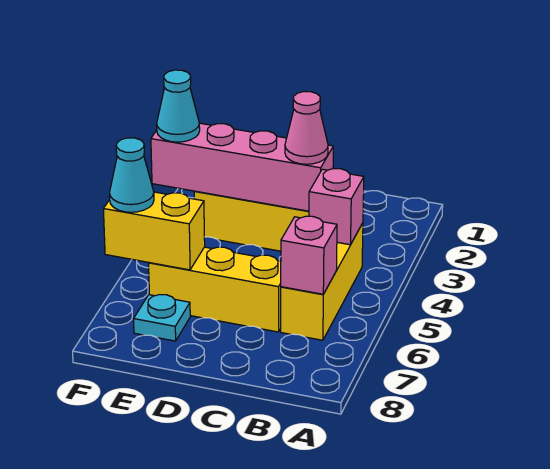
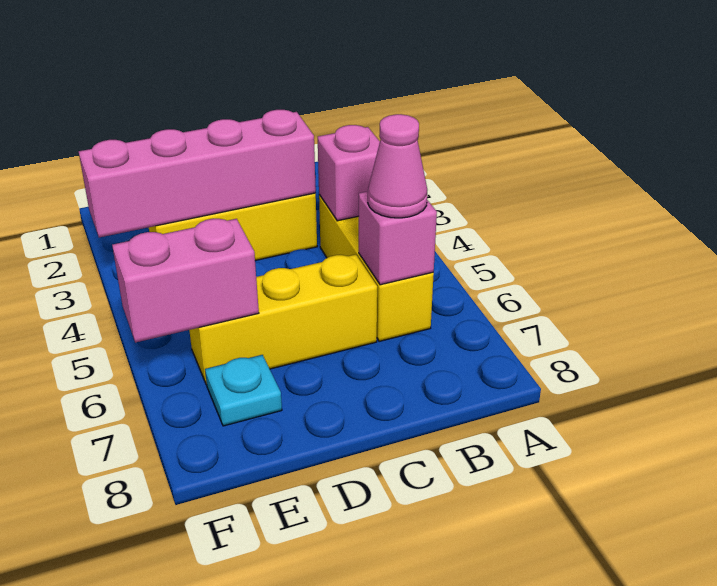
pink cone C3 level 3 -> pink cone B6 level 3
yellow brick E6:F6 level 2 -> pink brick E6:F6 level 2
cyan cone F3 level 3 -> none
cyan cone F6 level 3 -> none

